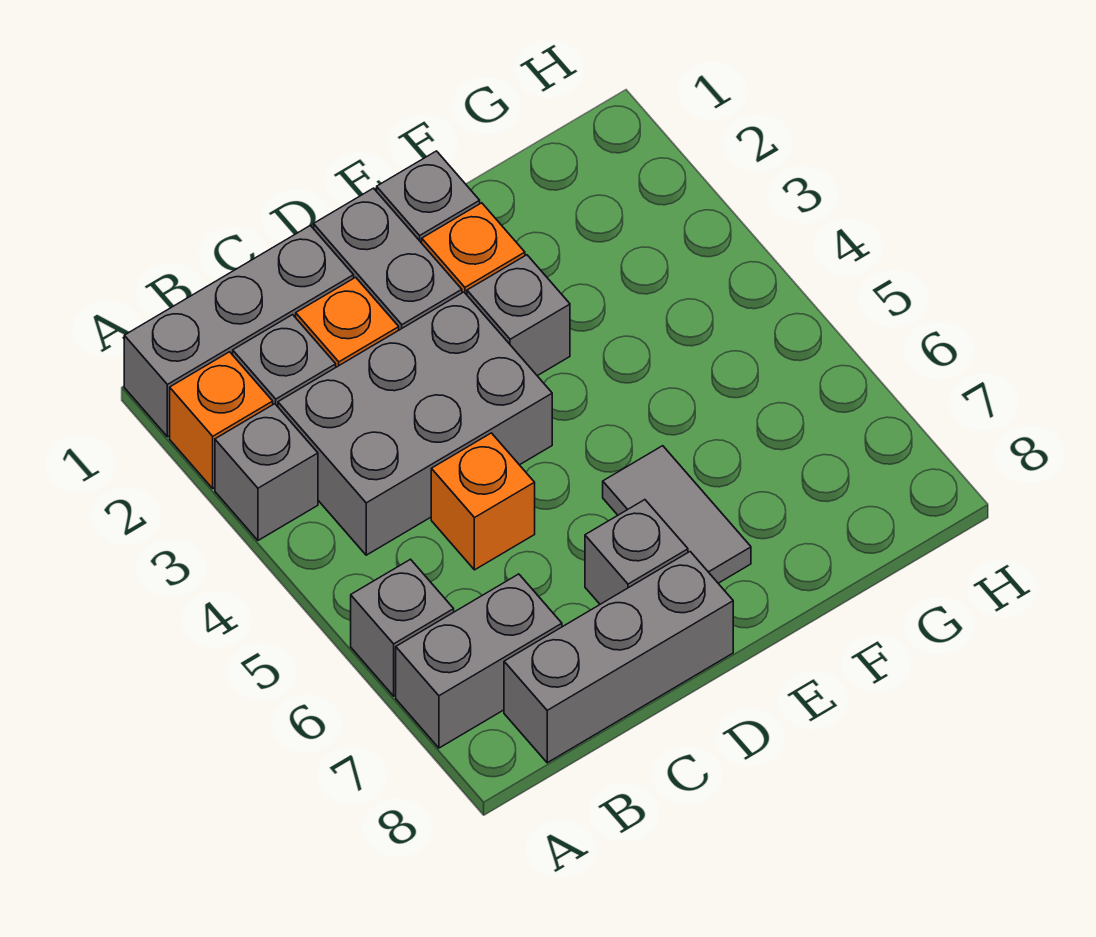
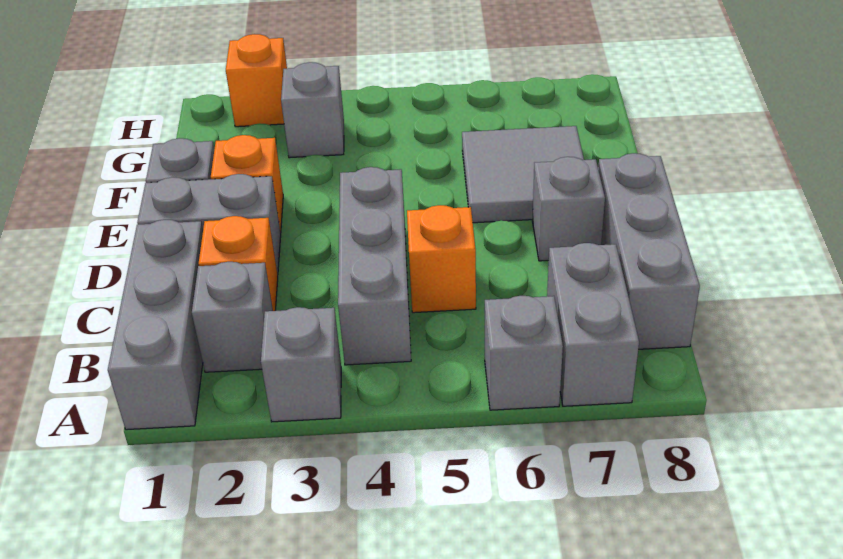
orange brick A2 level 1 -> orange brick H2 level 1
grey brick B3:D4 level 1 -> grey brick B4:D4 level 1
grey brick E3 level 1 -> grey brick G3 level 1
grey tile E6:E7 level 1 -> grey tile E6:F7 level 1

